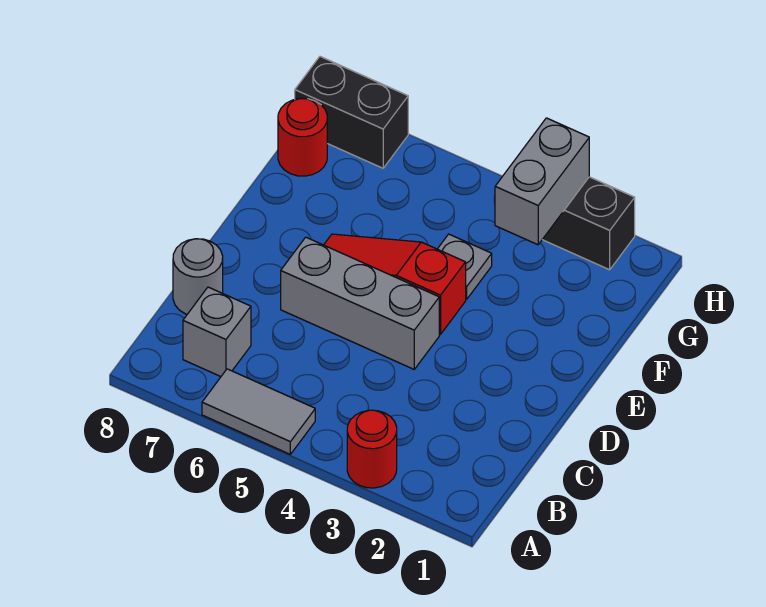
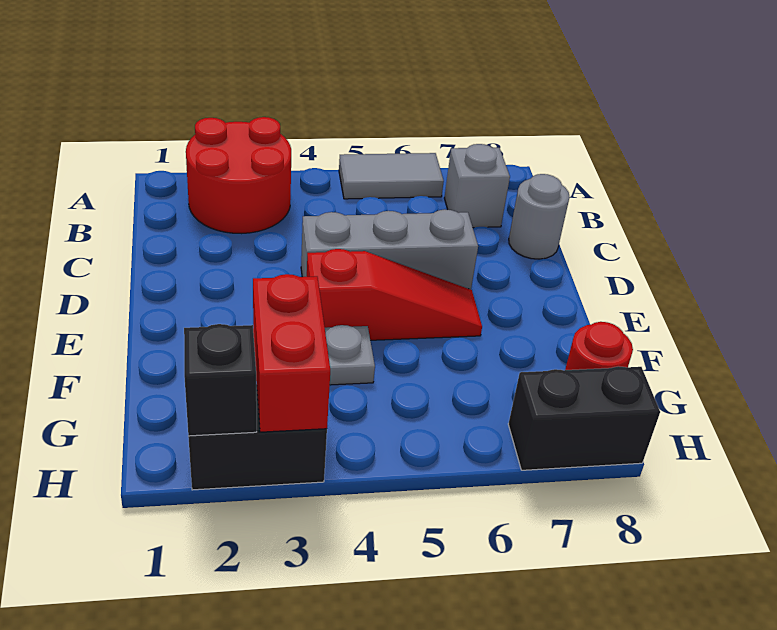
red round brick A3 level 1 -> red round brick A2:B3 level 1
grey brick G3:H3 level 2 -> red brick G3:H3 level 2
none -> black brick H2 level 2

